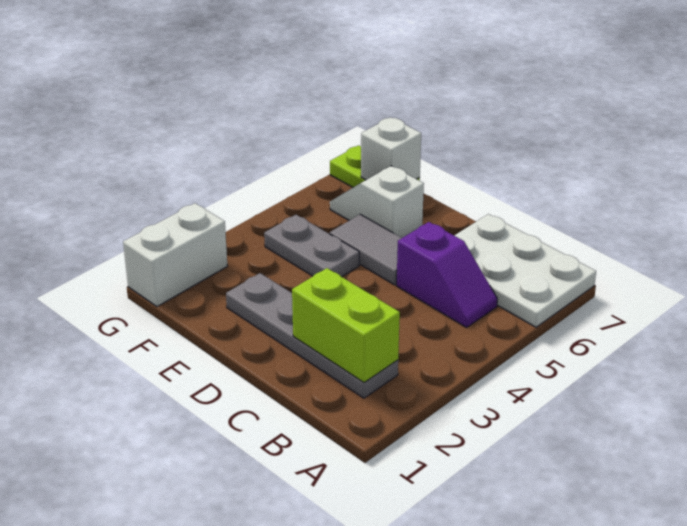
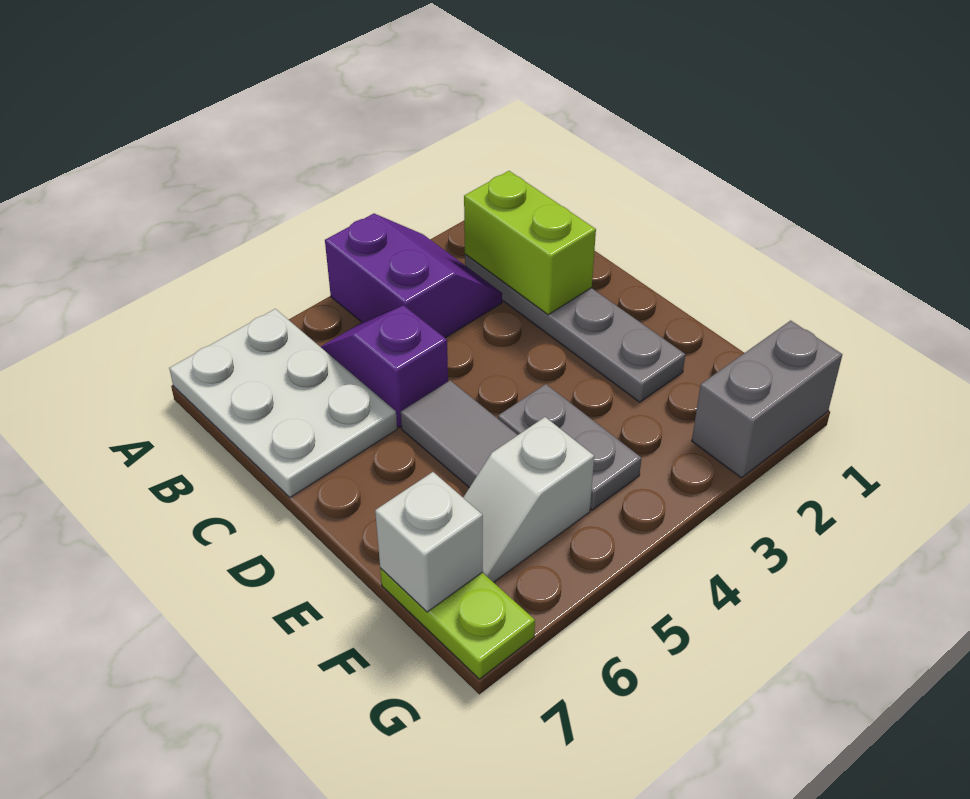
none -> purple slope A3:B4 level 1 top 4
white slope E6:F6 level 1 top E -> white slope F5:F6 level 1 top 5
white brick G1:G2 level 1 -> grey brick G1:G2 level 1

